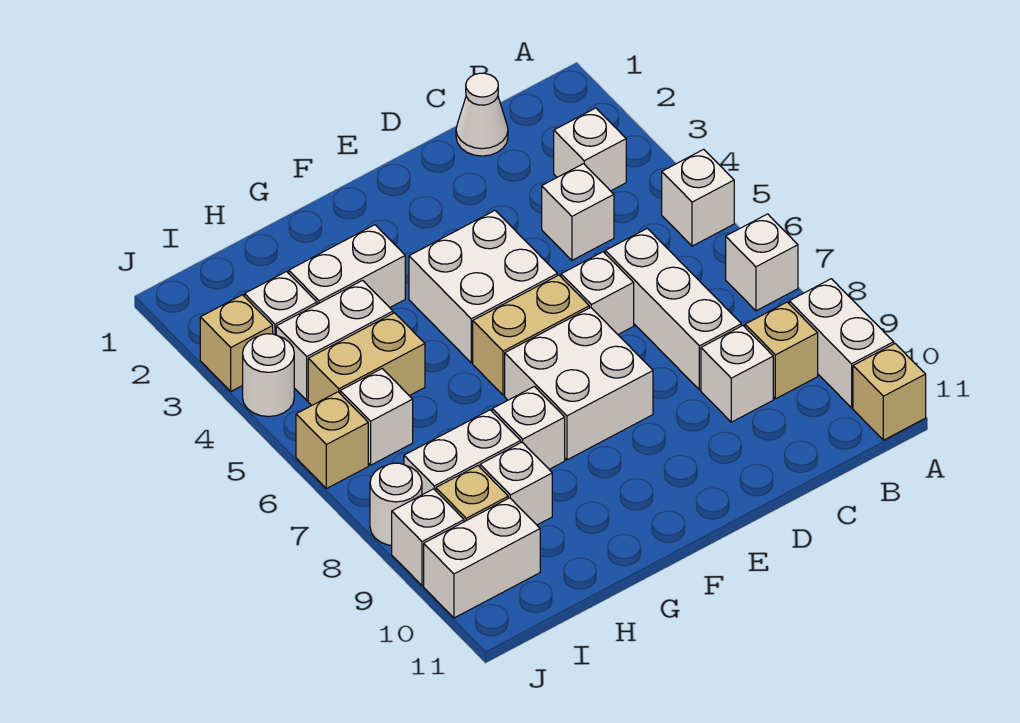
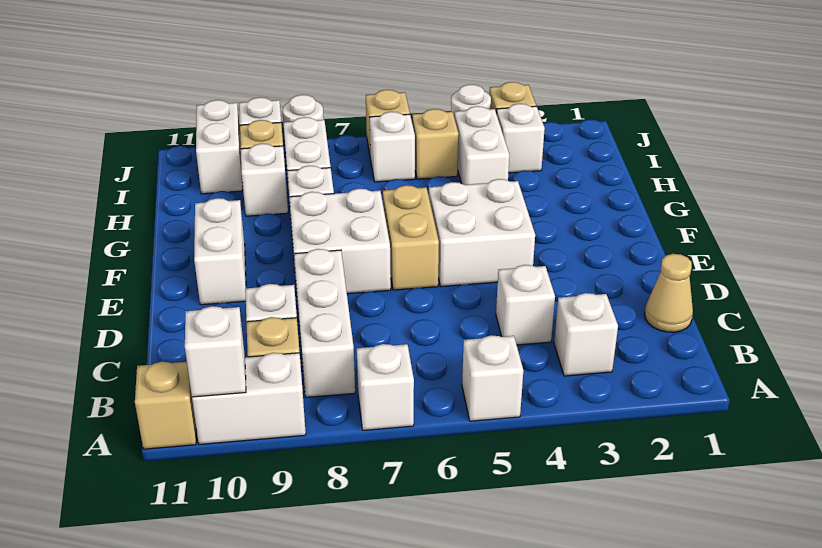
white cone C1 level 1 -> tan cone C1 level 1
white brick C6:C8 level 1 -> white brick B8:D8 level 1
white brick D6 level 1 -> white brick A10 level 2
white brick G3:H3 level 1 -> white brick E10:F10 level 1
tan brick H5:I5 level 1 -> tan brick I5 level 1

